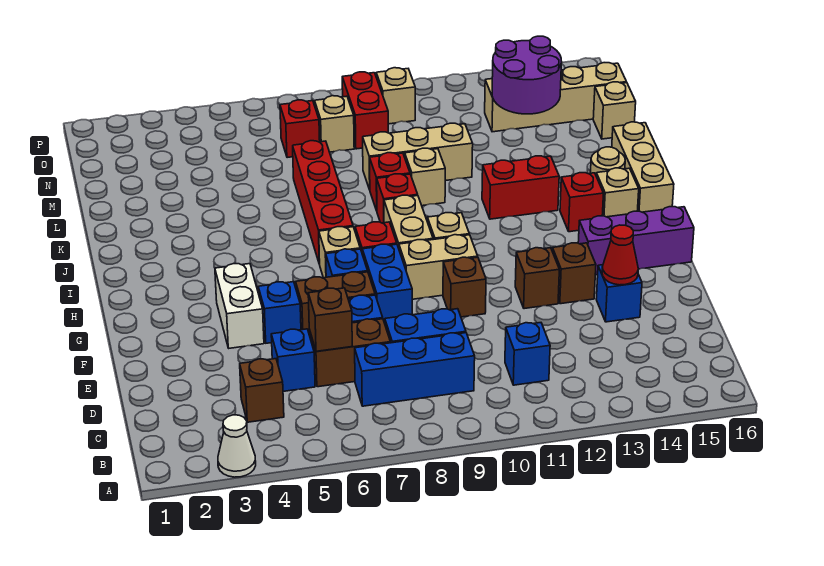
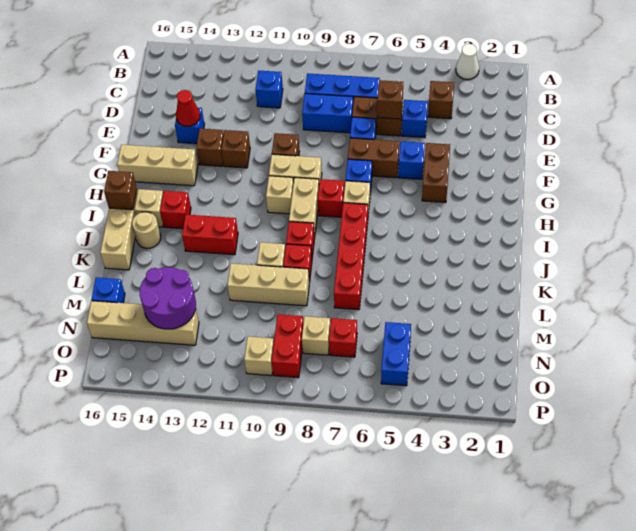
white brick F4:G4 level 1 -> brown brick F4:G4 level 1
blue brick F8:G8 level 1 -> blue brick N5:O5 level 1
purple brick G14:G16 level 1 -> tan brick G14:G16 level 1
none -> brown brick I16 level 2
tan brick M16 level 1 -> blue brick M16 level 1

